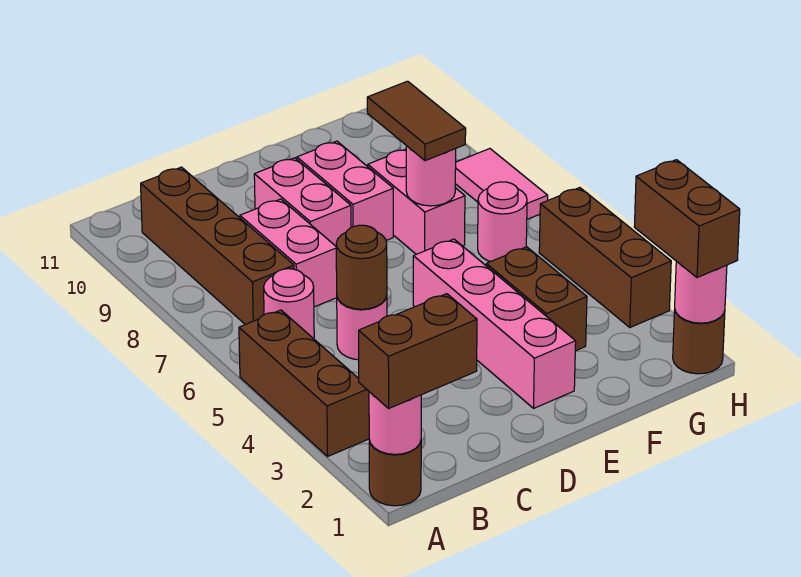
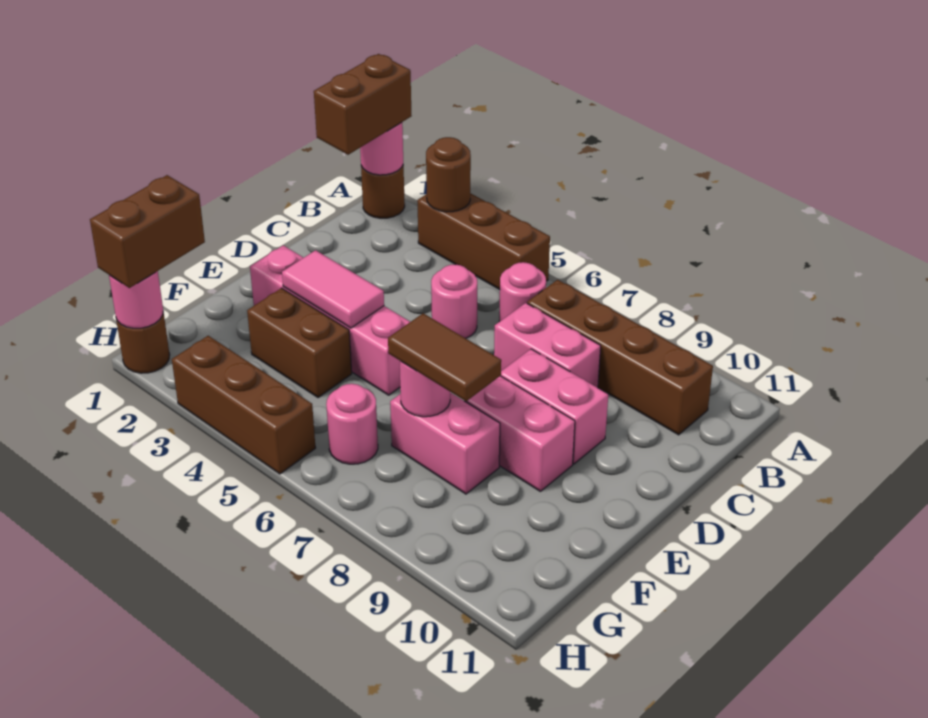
brown round brick C5 level 2 -> brown round brick A3 level 2
brown brick H1:H2 level 3 -> brown brick G1:H1 level 3
pink tile H7:H8 level 1 -> pink tile E3:E4 level 2

